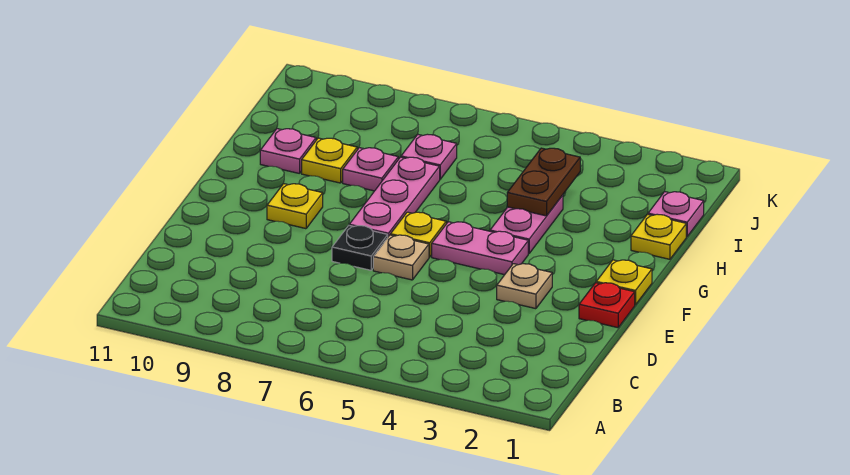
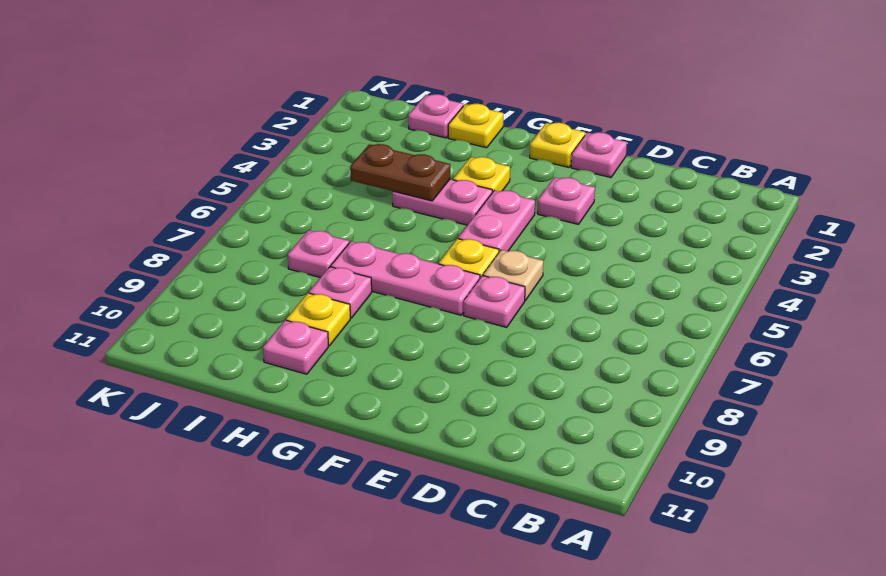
red plate E1 level 1 -> pink plate E1 level 1
tan plate E3 level 1 -> pink plate E3 level 1
black plate E7 level 1 -> pink plate E7 level 1
yellow plate F9 level 1 -> yellow plate G3 level 1

